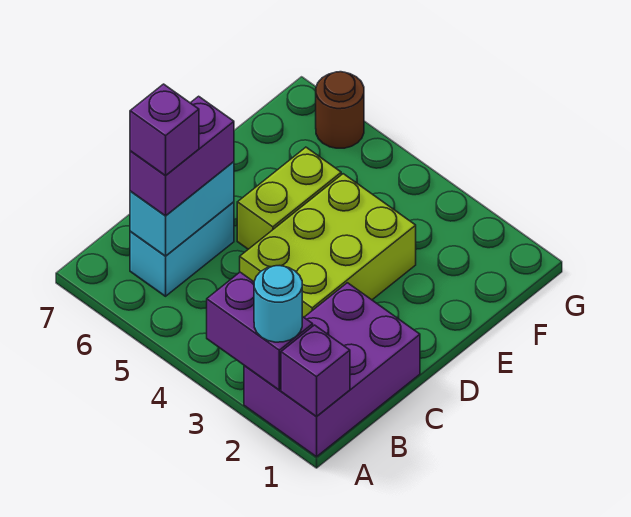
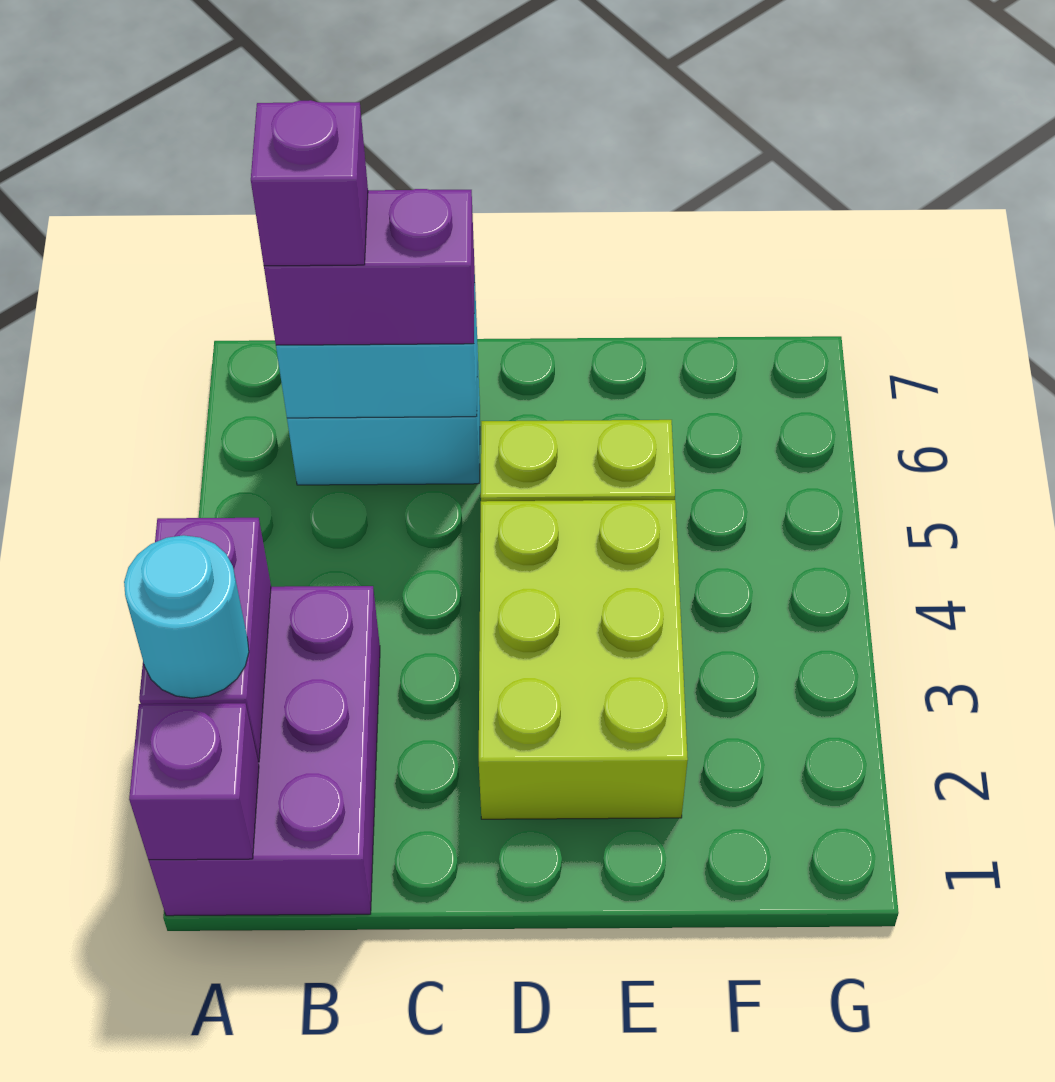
purple brick A1:C2 level 1 -> purple brick A1:B3 level 1
lime brick C3:E4 level 1 -> lime brick D2:E4 level 1
brown round brick G6 level 1 -> none

